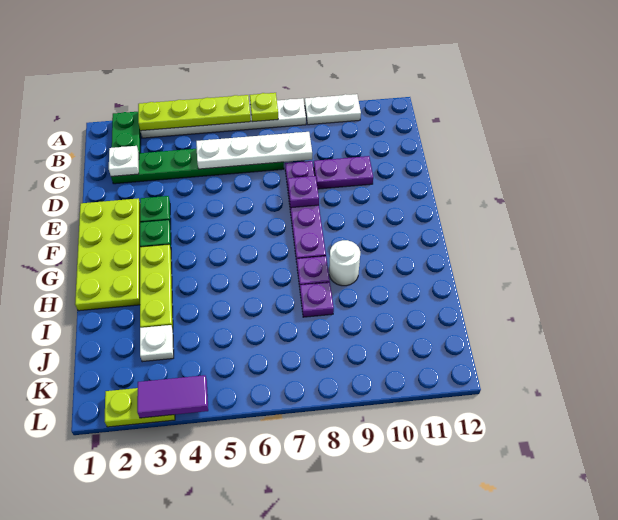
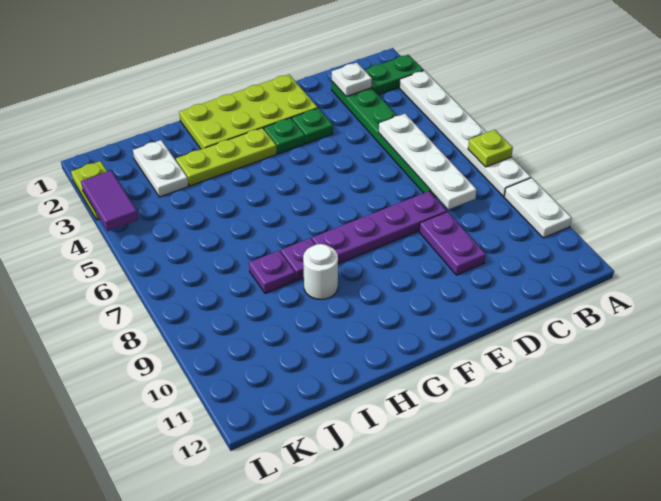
lime plate A3:A6 level 2 -> none
purple plate E8 level 2 -> none
white plate J3 level 1 -> white plate J2:J3 level 1

